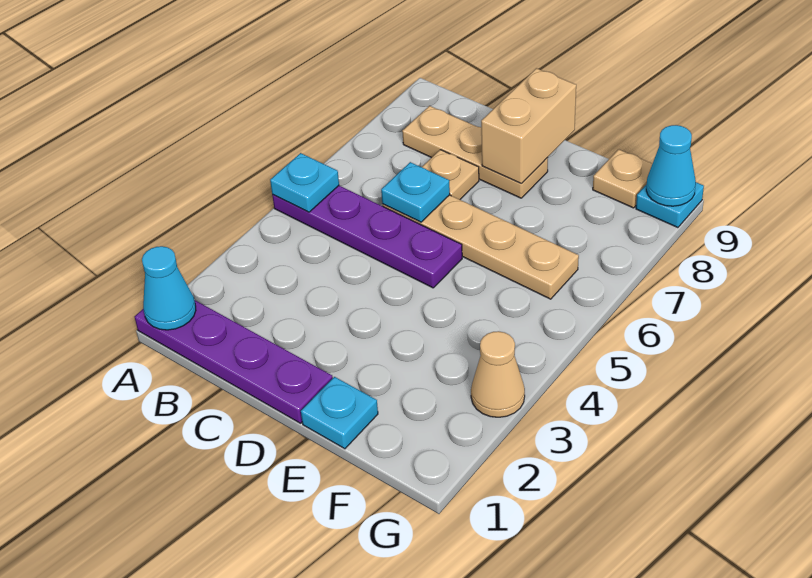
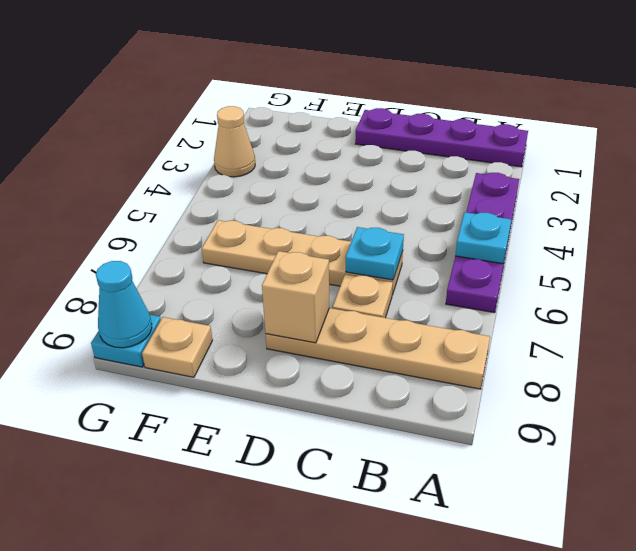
cyan cone A1 level 2 -> none
purple plate A5:D5 level 1 -> purple plate A3:A6 level 1
tan plate B8:D8 level 1 -> tan plate A8:D8 level 1
tan brick D8:D9 level 2 -> tan brick D8 level 2
cyan plate E1 level 1 -> none

